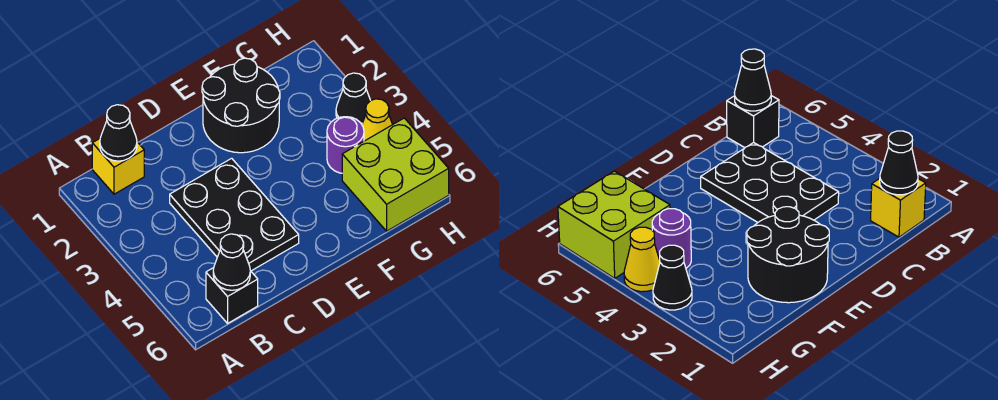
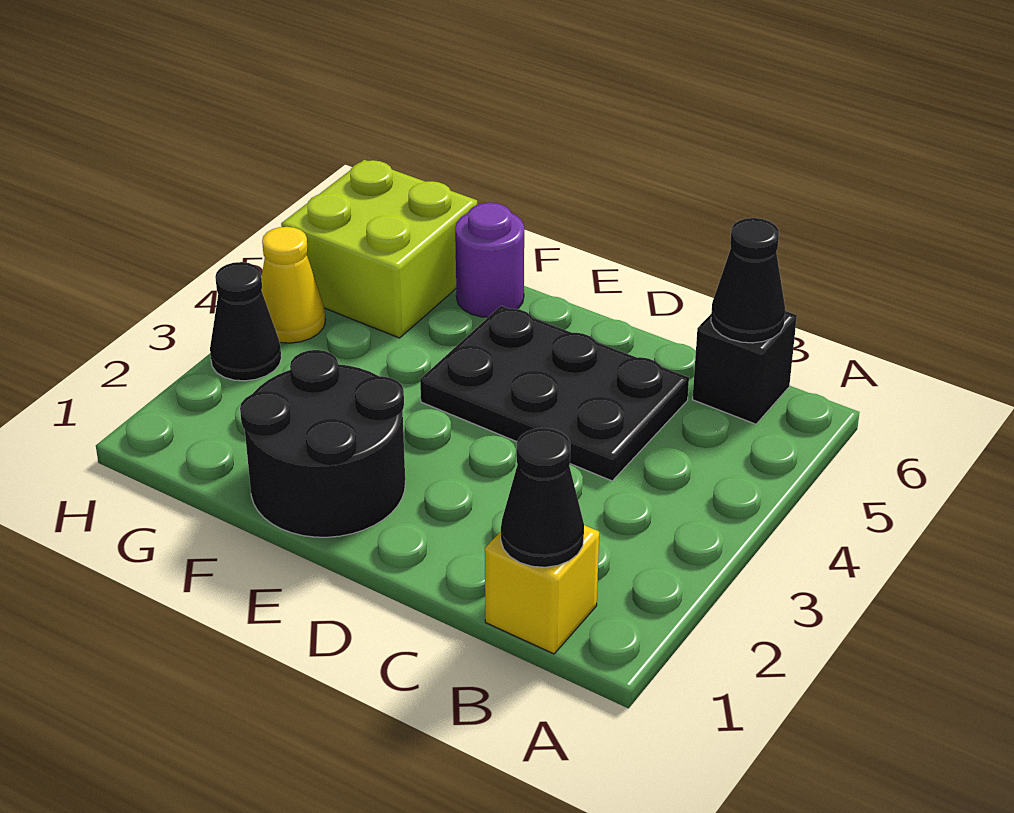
black plate C3:D5 level 1 -> black plate C4:E5 level 1
purple round brick G4 level 1 -> purple round brick F6 level 1

